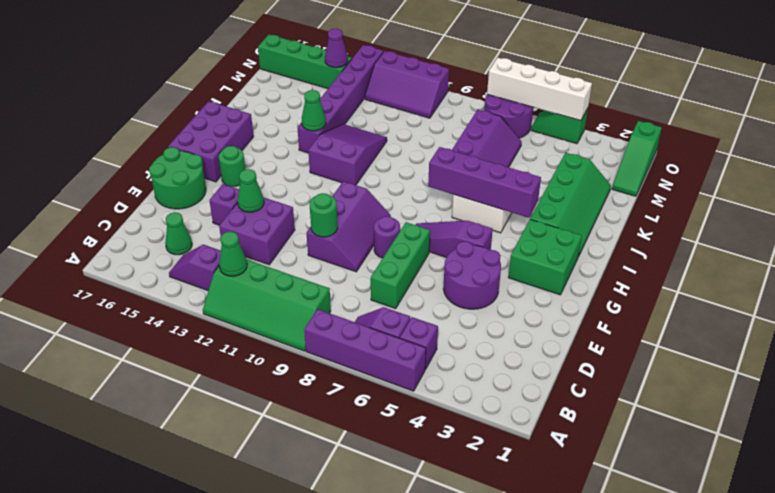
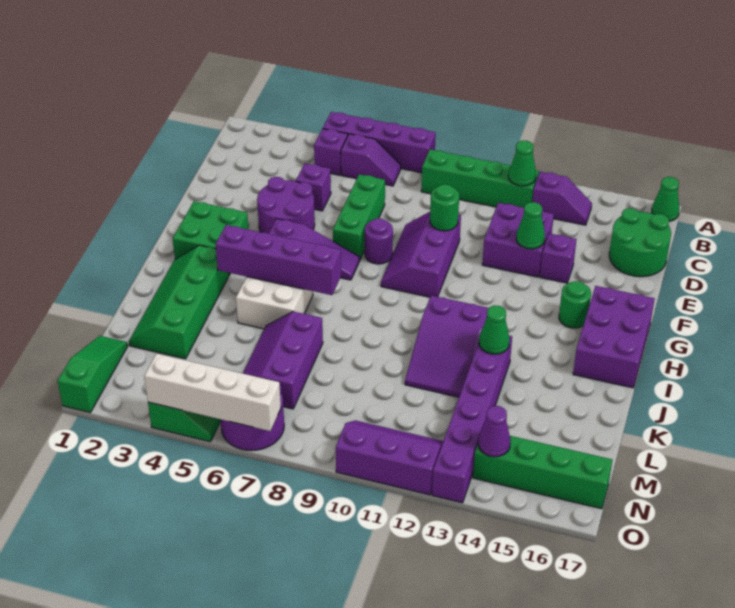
green cone C15 level 1 -> green cone A17 level 1
none -> purple brick D5 level 1
green round brick E16:F17 level 1 -> green round brick C16:D17 level 1

